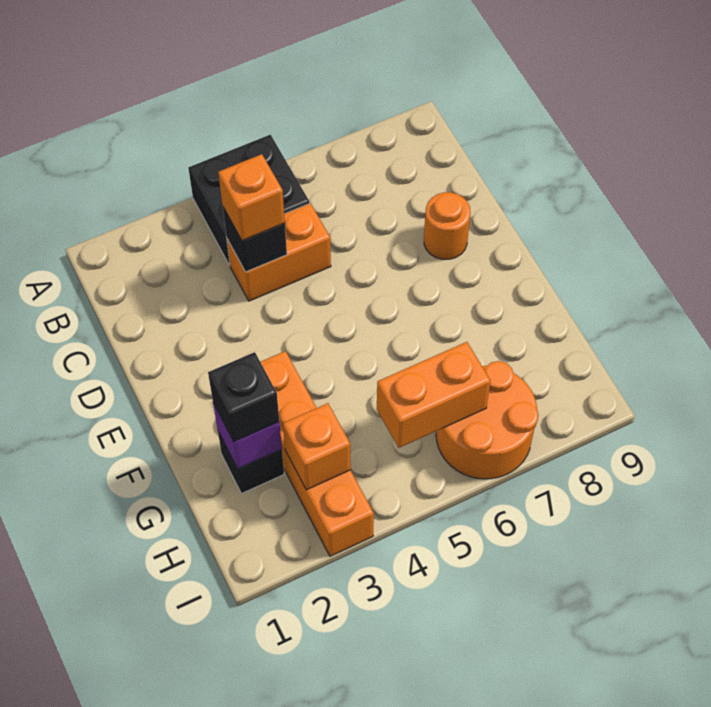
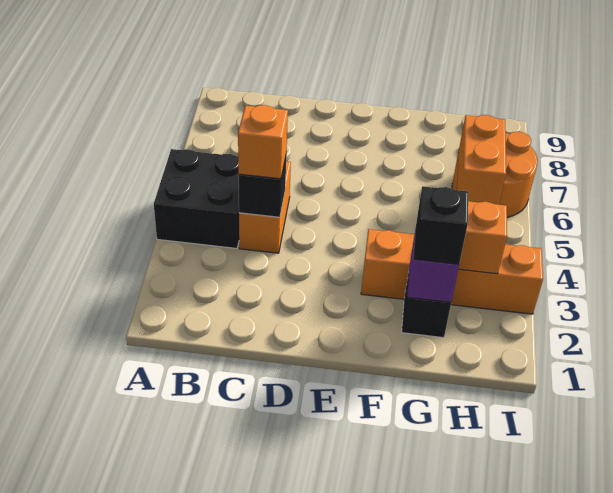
orange round brick D8 level 1 -> none

